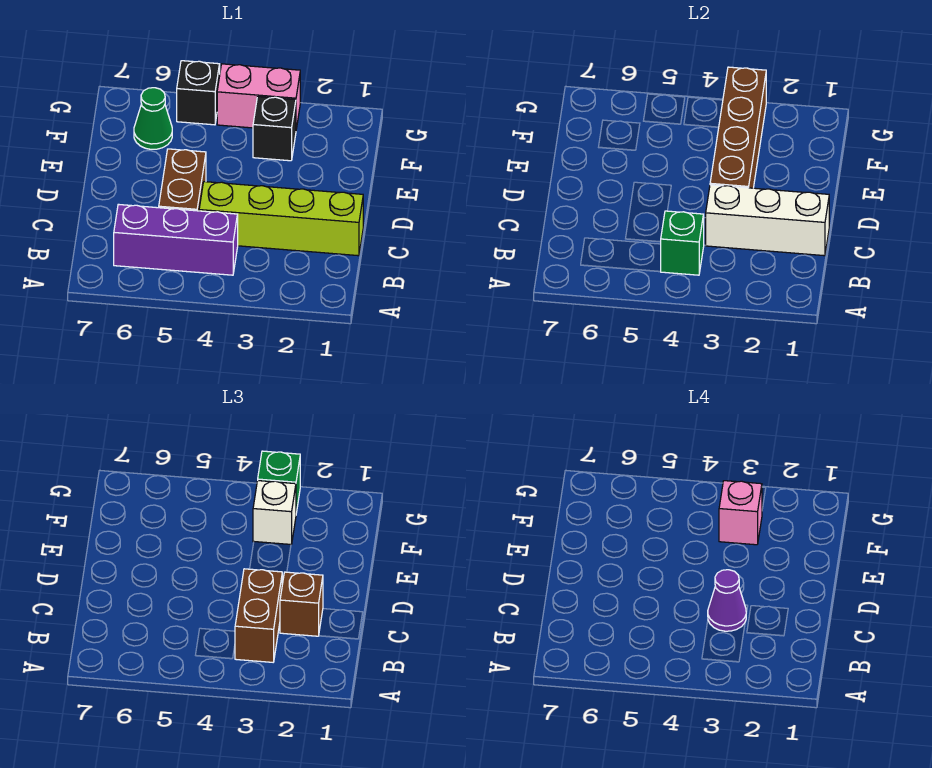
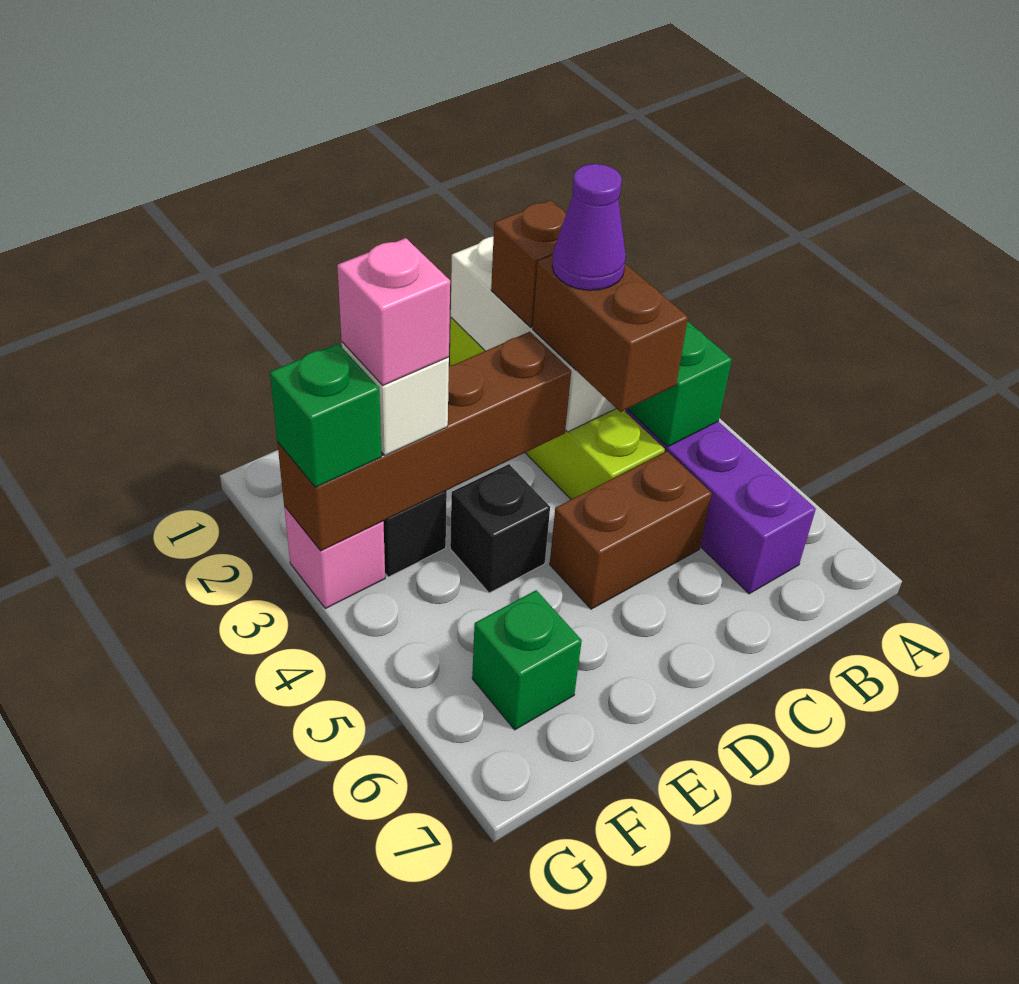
brown brick B3:C3 level 3 -> brown brick C3:C4 level 3
green cone F6 level 1 -> green brick F6 level 1
pink brick G3:G4 level 1 -> pink brick G3 level 1
black brick G5 level 1 -> black brick E4 level 1

